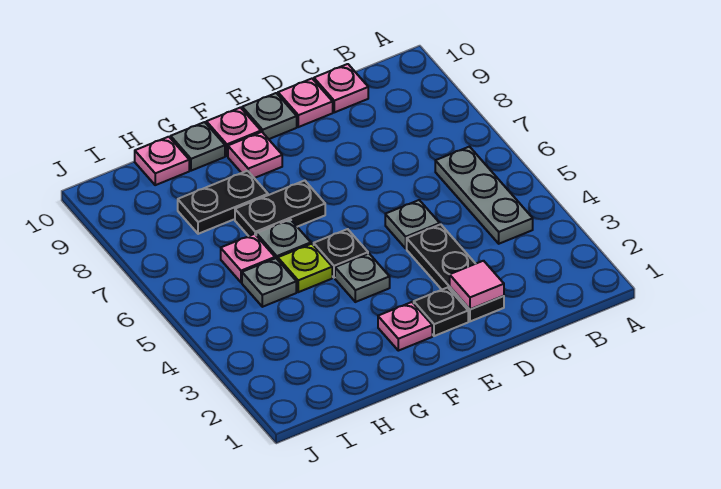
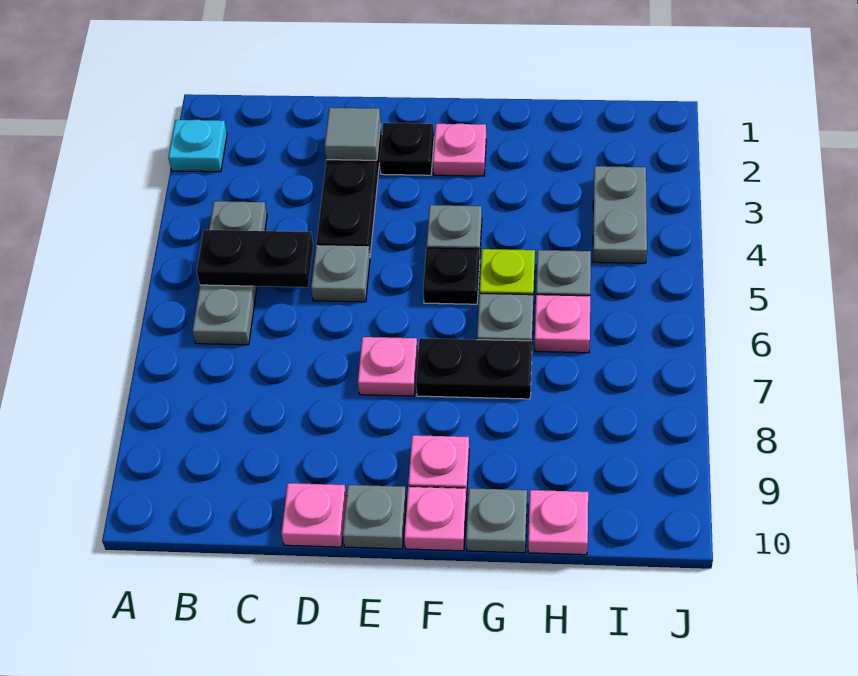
none -> cyan plate A2 level 1
pink plate C10 level 1 -> pink plate E7 level 1
pink tile D2 level 2 -> grey tile D2 level 2
black plate G8:H8 level 1 -> black plate B5:C5 level 2
none -> grey plate I3:I4 level 1

